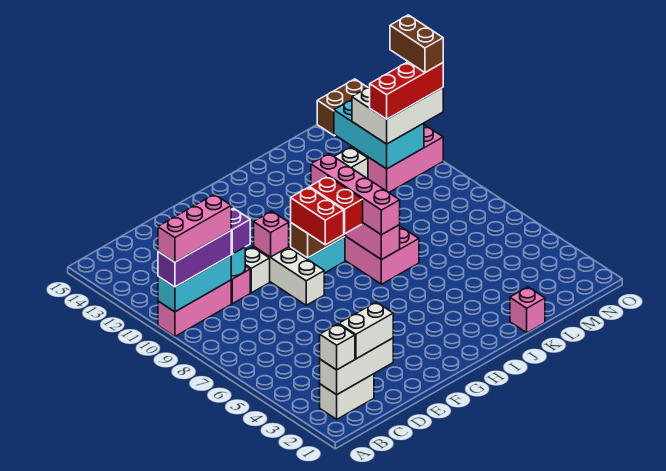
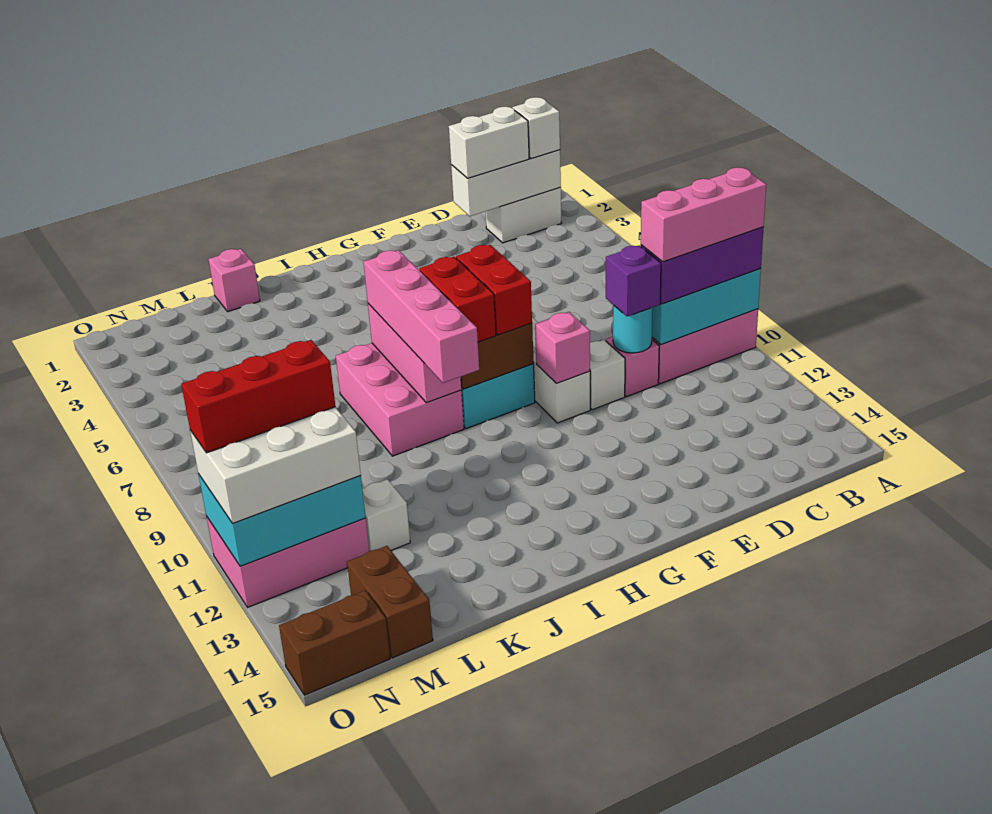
cyan brick M11:N13 level 2 -> cyan brick M11:O12 level 2
brown brick O11:O12 level 5 -> brown brick M14:M15 level 1

